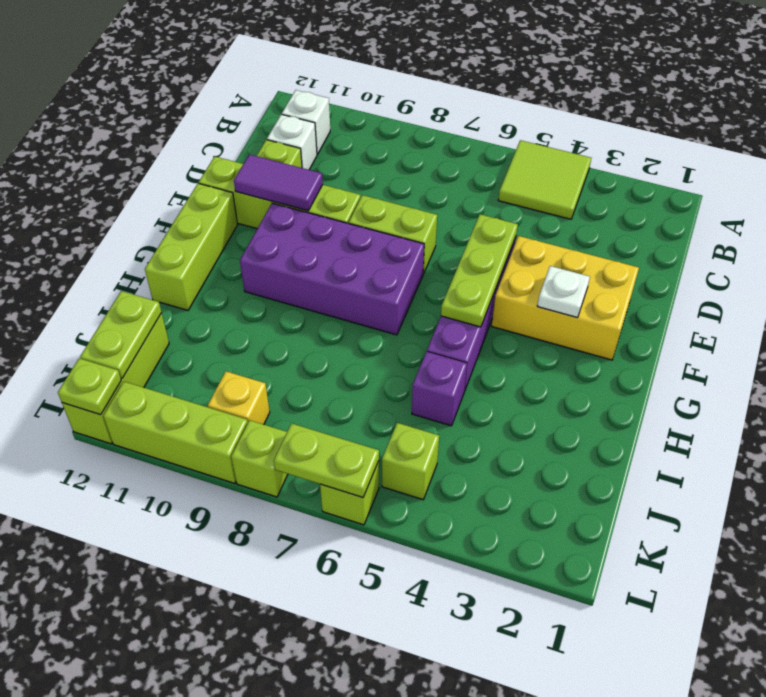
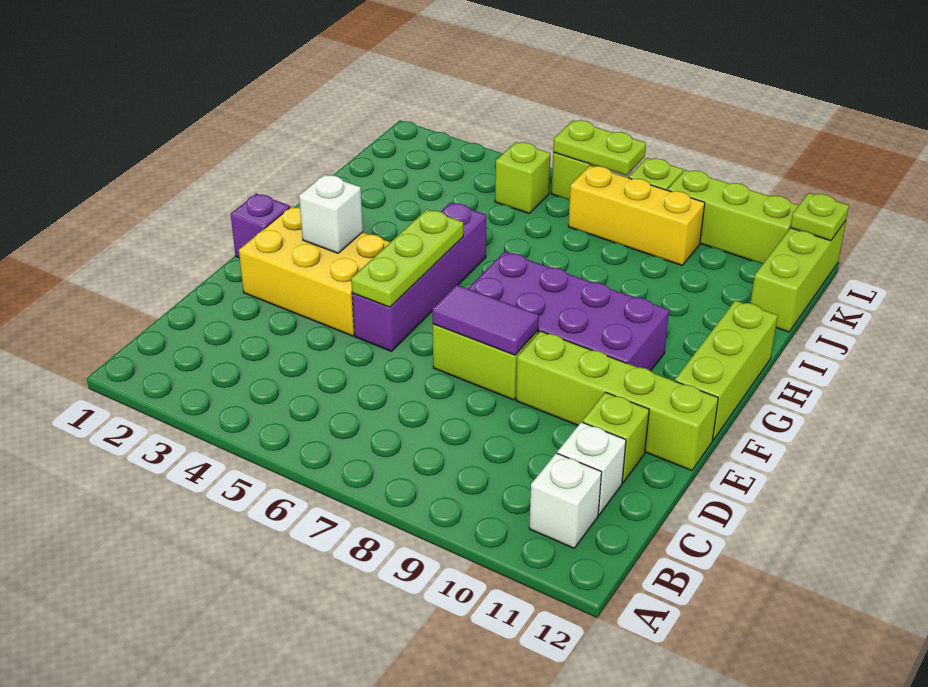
lime tile A4:B5 level 1 -> none
purple tile E10:E11 level 2 -> purple tile E7:E8 level 2
white plate F3 level 2 -> white brick F3 level 2
purple brick I5 level 1 -> purple brick F1 level 1
lime plate J12:K12 level 2 -> none
yellow brick K9 level 1 -> yellow brick K7:K9 level 1

